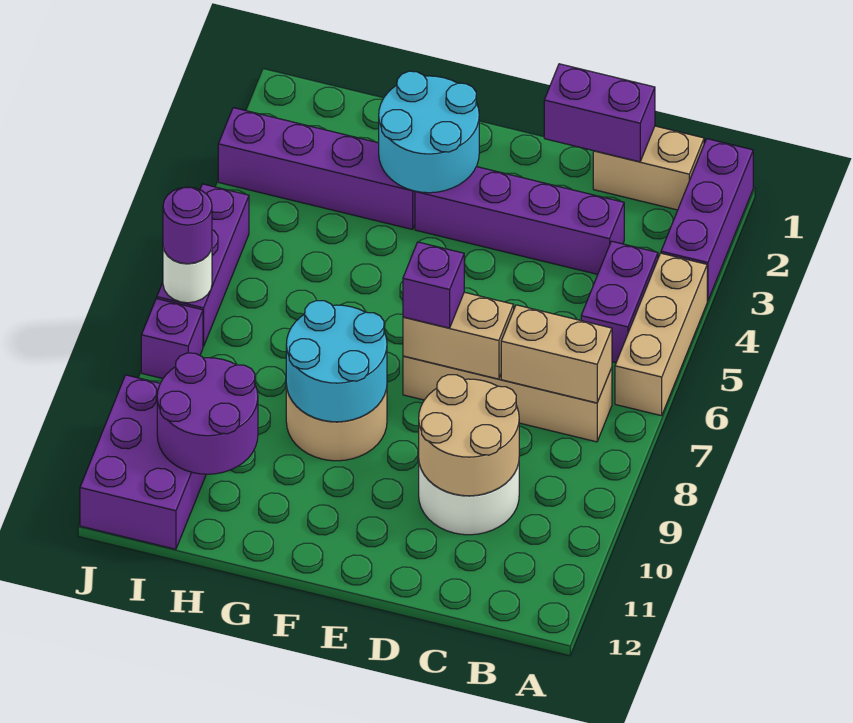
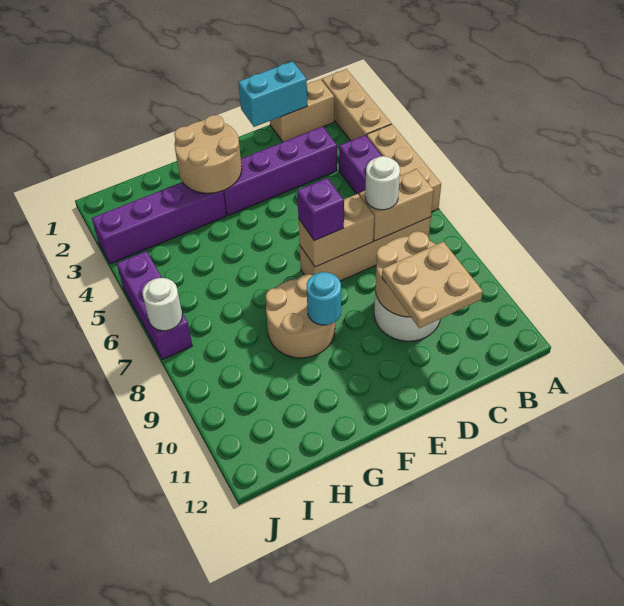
purple brick A1:A3 level 1 -> tan brick A1:A3 level 1
purple brick C1:D1 level 2 -> cyan brick C1:D1 level 2
none -> white round brick C7 level 3
none -> tan plate C10:D11 level 3
cyan round brick F2:G3 level 2 -> tan round brick F2:G3 level 2
cyan round brick F8:G9 level 2 -> cyan round brick F9 level 2
purple round brick H10:I11 level 2 -> none
purple brick I10:J12 level 1 -> none
purple round brick J7 level 3 -> none
purple brick J8 level 1 -> none

